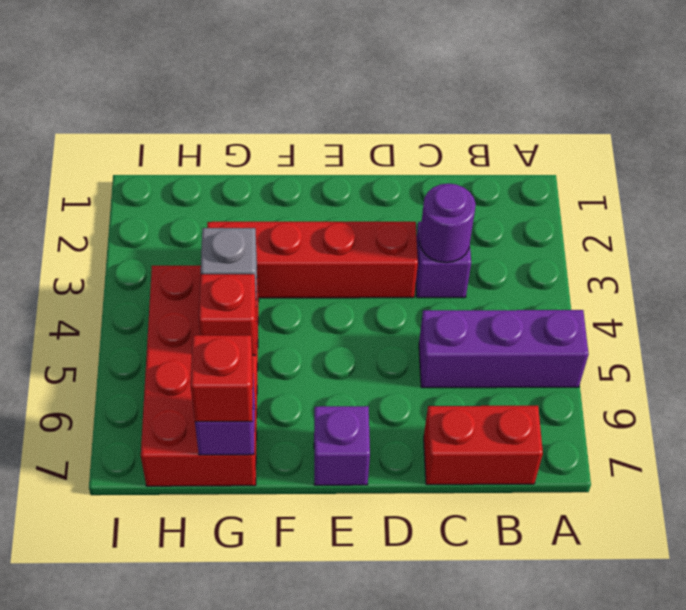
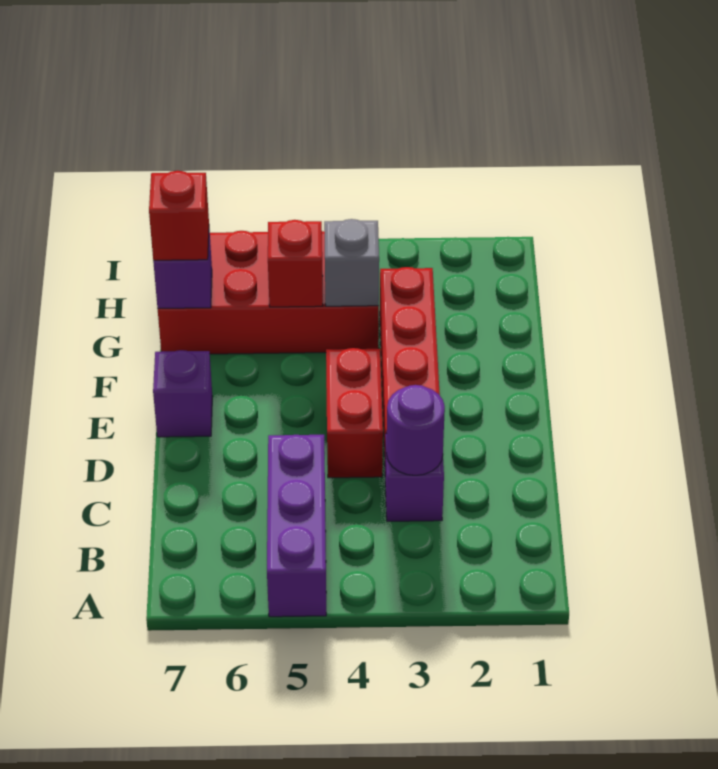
red brick B7:C7 level 1 -> red brick D4:E4 level 1

